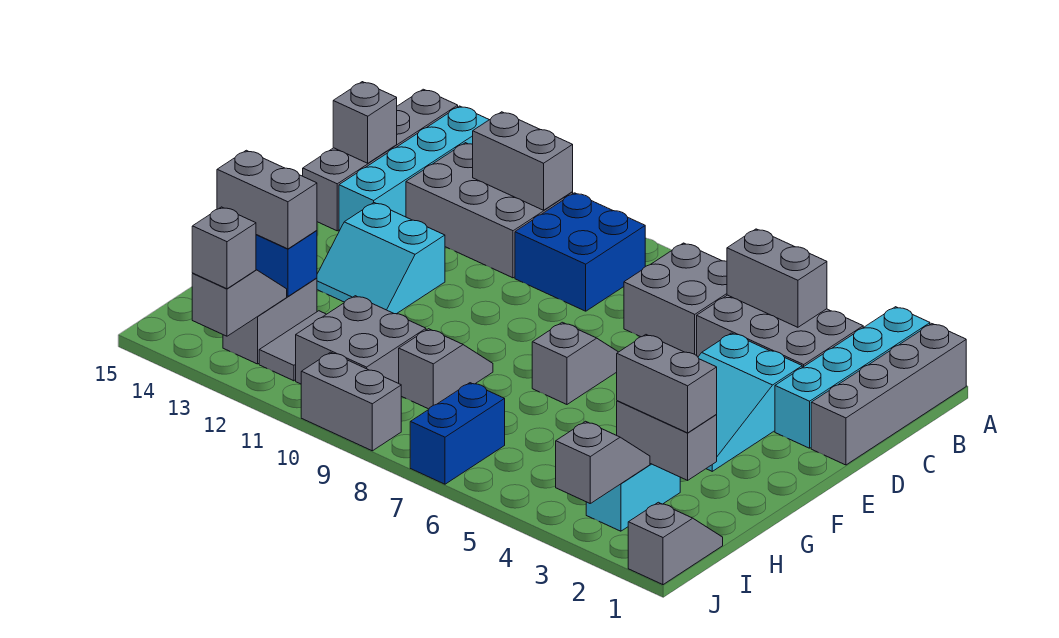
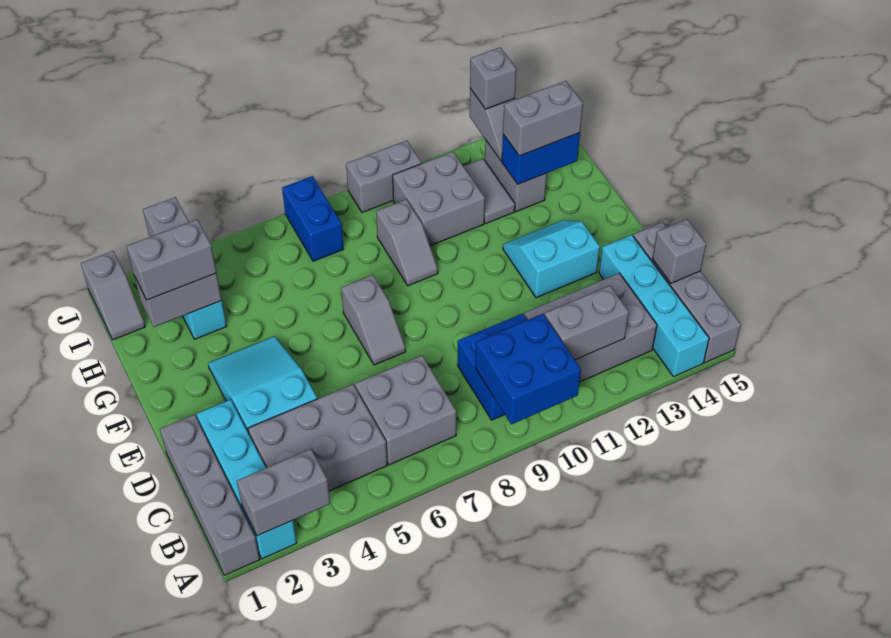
none -> blue brick A9:B10 level 2
grey brick B4:B5 level 2 -> grey brick A2:A3 level 2

